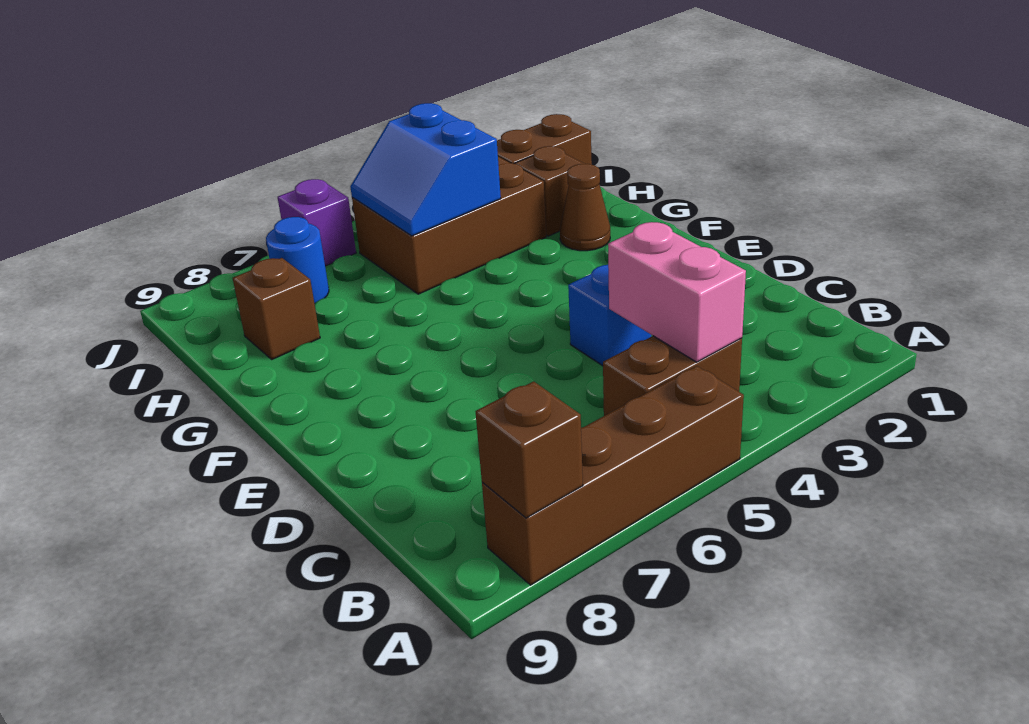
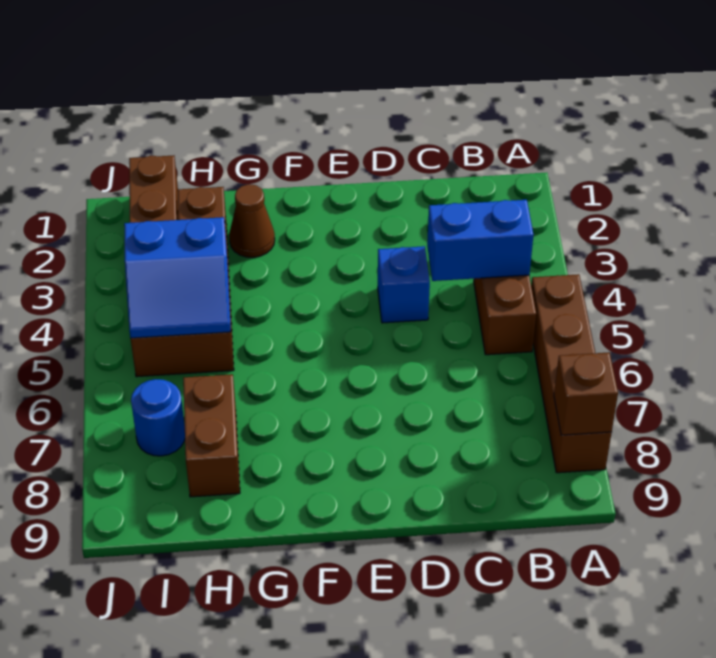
pink brick B4:C4 level 2 -> blue brick B4:C4 level 2
brown brick H8 level 1 -> brown brick H7:H8 level 1
purple brick J6 level 1 -> none

